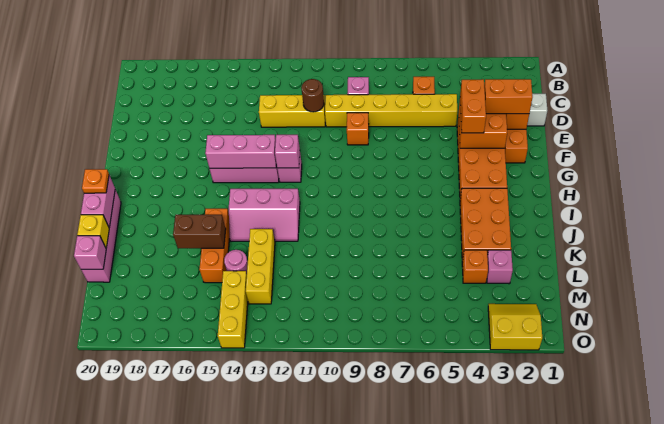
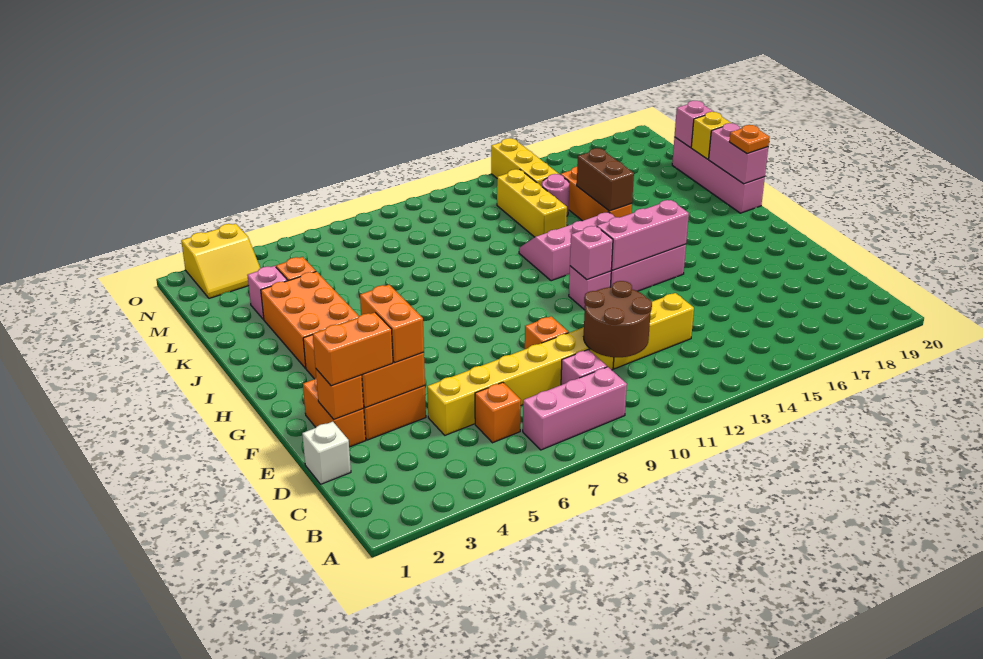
none -> pink brick B7:B9 level 1
brown round brick D11 level 2 -> brown round brick C10:D11 level 2
brown brick K15:K16 level 2 -> brown brick J15:K15 level 2

